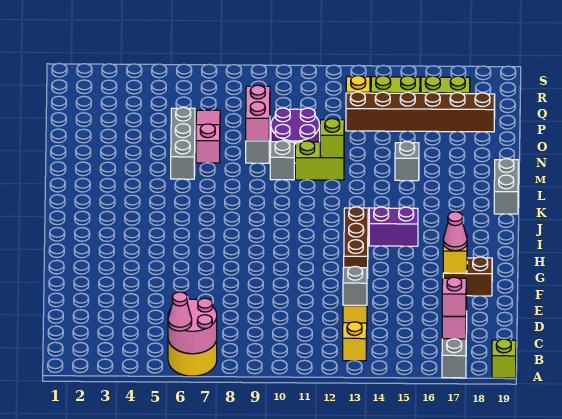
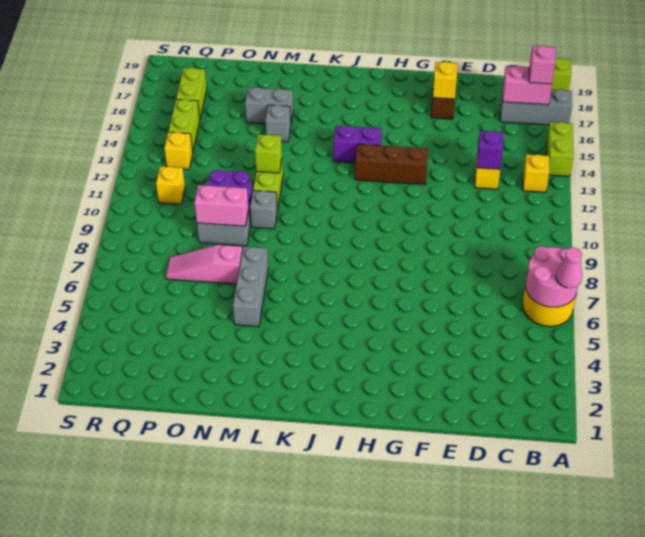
none -> lime brick A14:A15 level 1
grey brick D13 level 2 -> purple brick D13 level 2
pink cone F17 level 3 -> none
purple brick I14:I15 level 1 -> purple brick I14:J14 level 1
grey brick K19:L19 level 1 -> grey brick M16:N16 level 1
grey brick M6:O6 level 1 -> grey brick M5:M7 level 1
brown brick P13:P18 level 1 -> none
none -> yellow brick Q11 level 1

